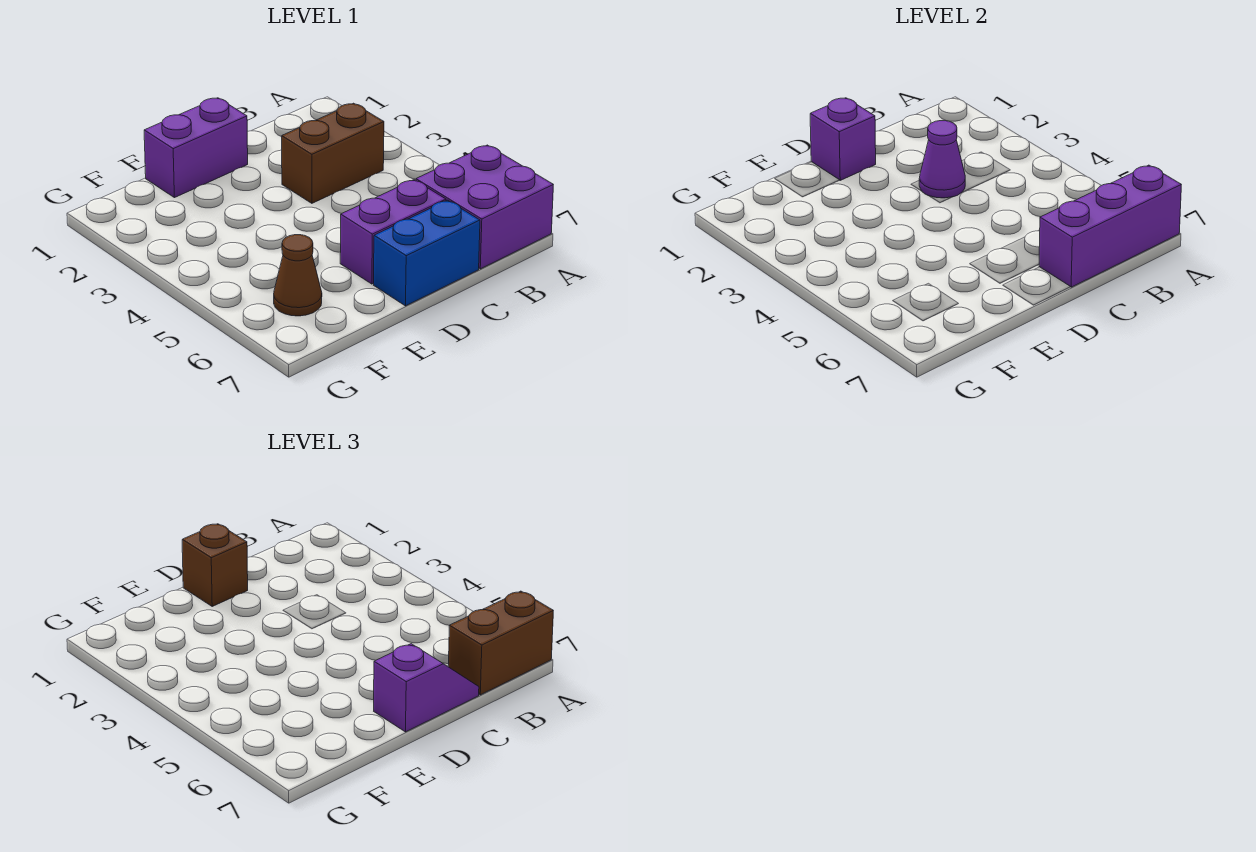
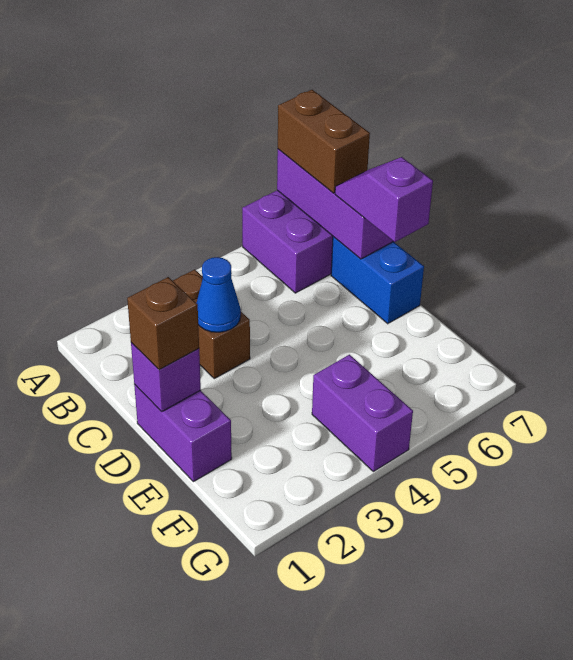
purple cone C3 level 2 -> blue cone C3 level 2
purple brick C6:D6 level 1 -> purple brick F4:G4 level 1
brown cone F6 level 1 -> none

